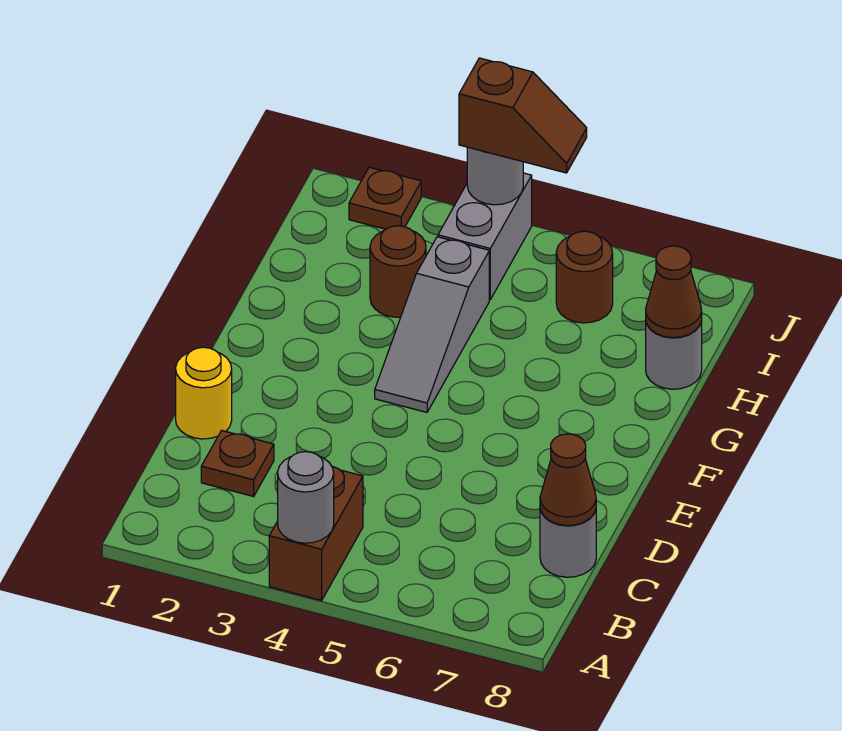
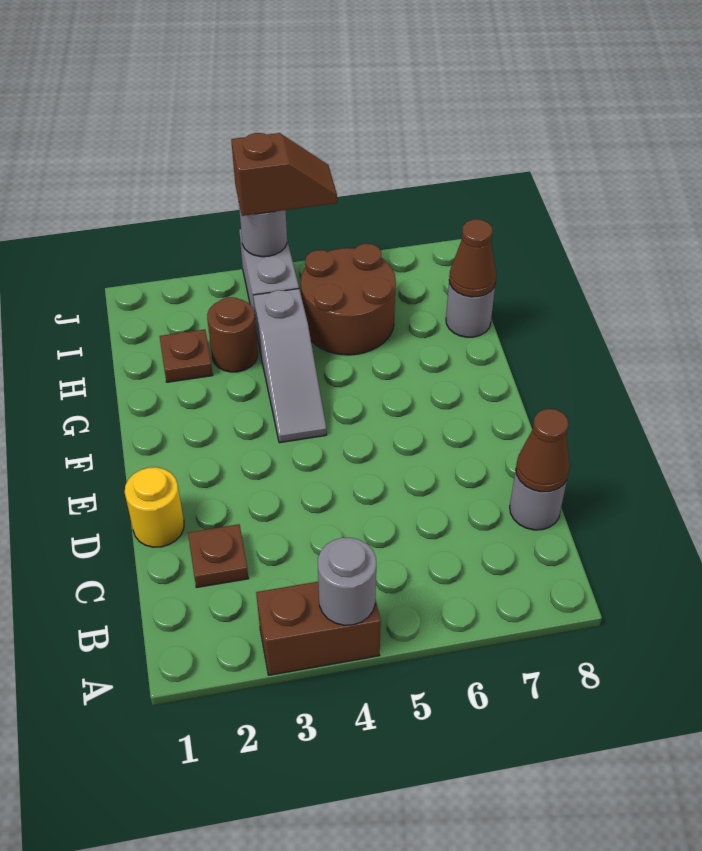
brown brick A4:B4 level 1 -> brown brick A3:A4 level 1
brown round brick I6 level 1 -> brown round brick H5:I6 level 1
brown plate J2 level 1 -> brown plate H2 level 1

